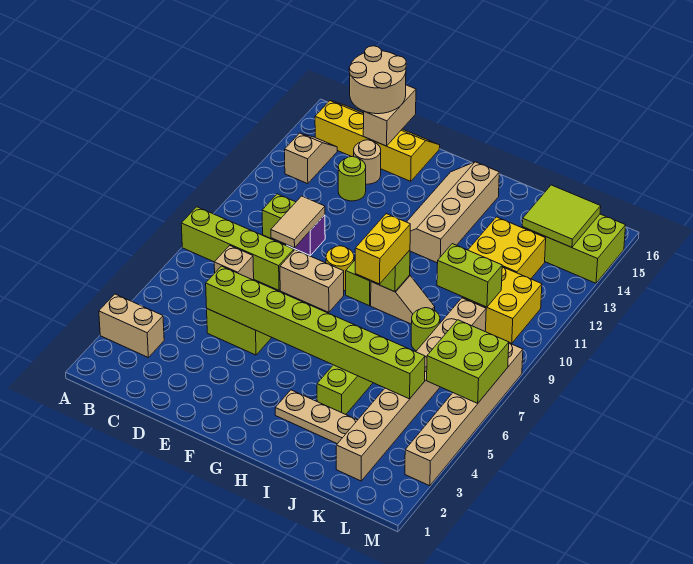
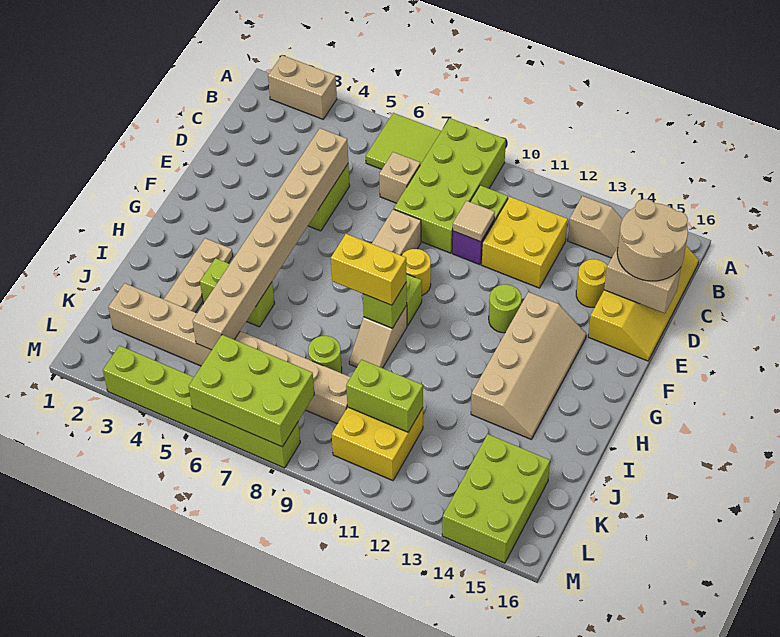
tan brick A3:B3 level 1 -> tan brick A2:A3 level 1
lime brick A8:D8 level 1 -> lime brick A8:D9 level 1
lime brick D5:K5 level 2 -> tan brick D5:K5 level 2
tan tile D9:D10 level 2 -> tan tile D10 level 2
lime round brick D13 level 1 -> lime round brick F12 level 1
tan round brick D14 level 1 -> yellow round brick D14 level 1
tan slope G12:H15 level 1 top H -> tan slope F13:I14 level 1 top 13
lime brick J10:K10 level 2 -> lime brick K10:K11 level 2
yellow brick J12:K13 level 1 -> yellow brick C11:D12 level 1
lime tile K14:L15 level 2 -> lime tile A6:B7 level 1
lime brick L6:M7 level 2 -> lime brick L6:M8 level 2
tan brick M3:M8 level 1 -> lime brick M3:M8 level 1

